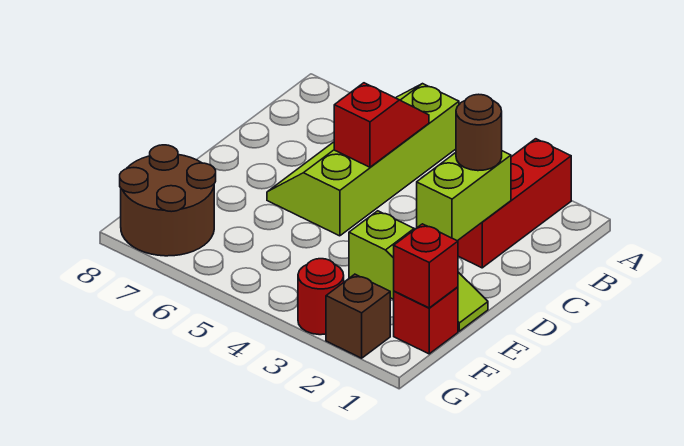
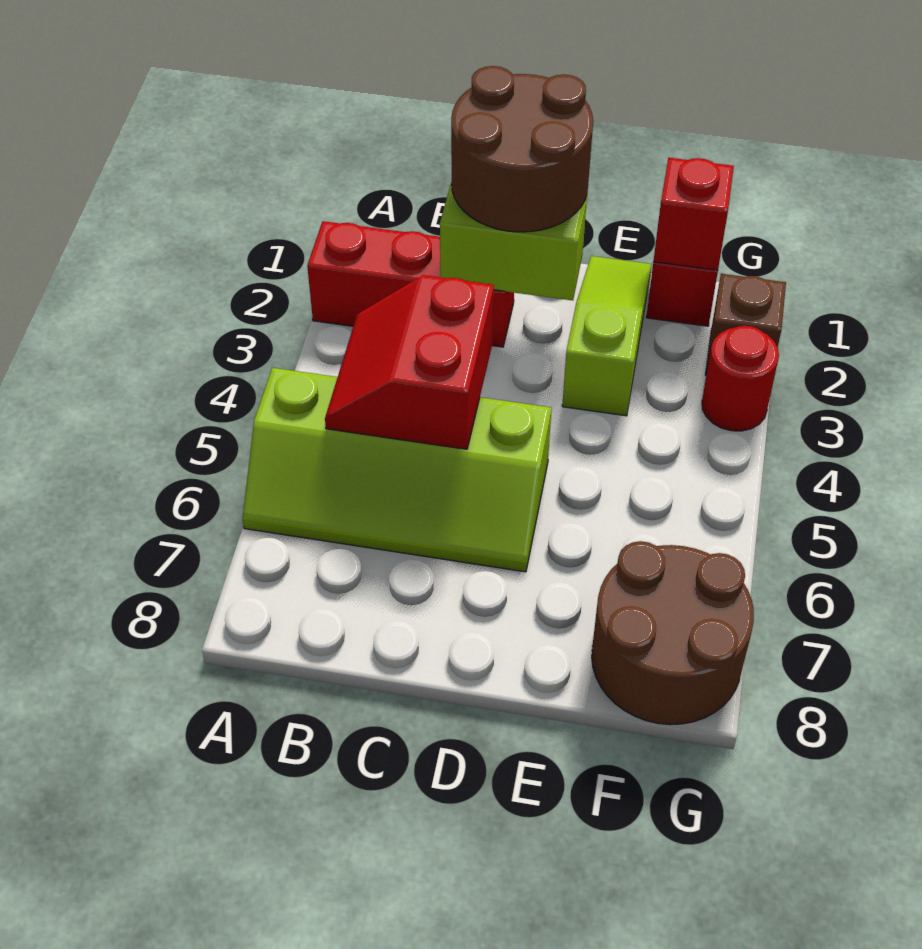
red slope B5:C5 level 2 top C -> red slope B4:C5 level 2 top C
brown round brick C2 level 3 -> brown round brick C1:D2 level 3

